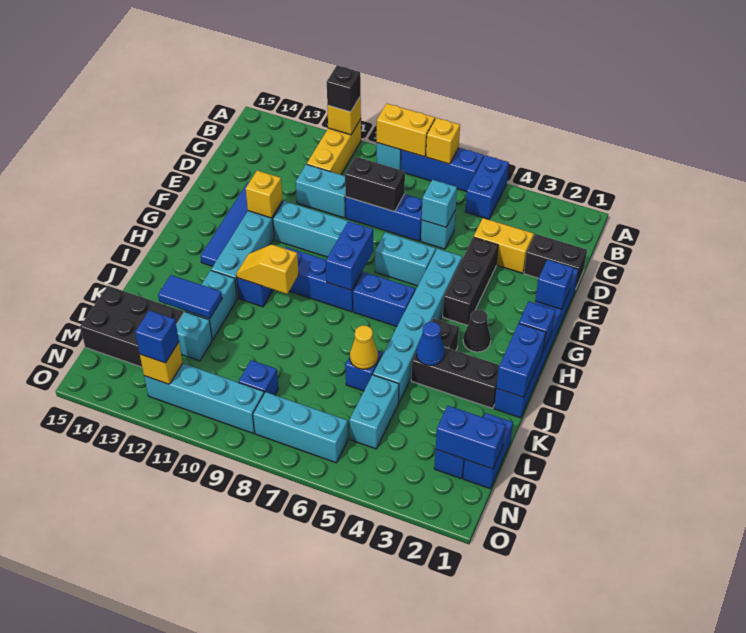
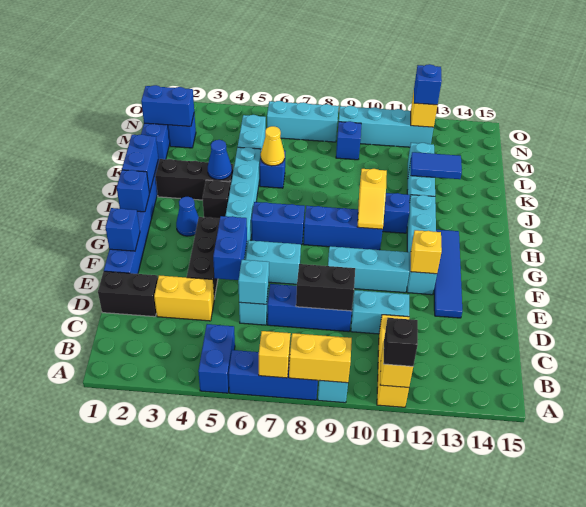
blue brick G8:H8 level 2 -> blue brick E5:F5 level 2
black cone H3 level 1 -> blue cone H3 level 1
yellow slope I10:I11 level 2 top 10 -> yellow slope H10:I10 level 2 top I
black brick L13:M15 level 1 -> none

